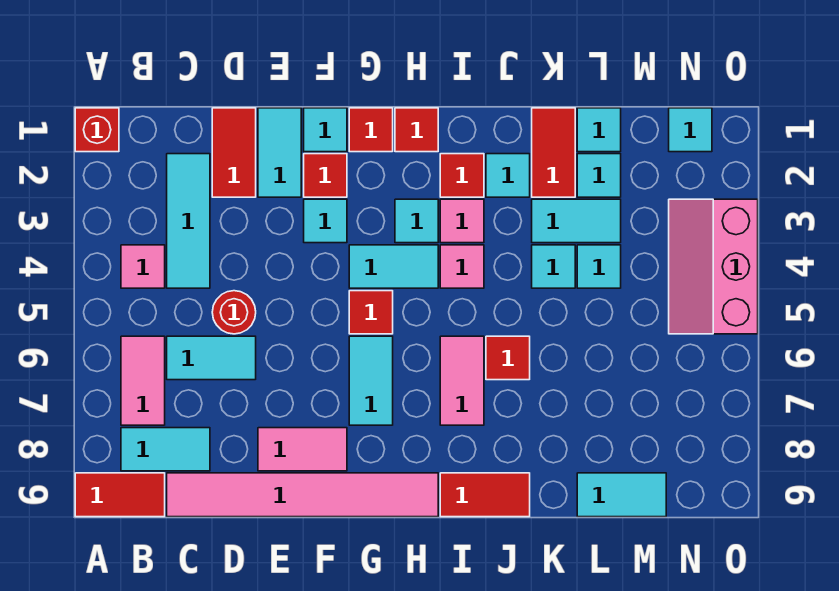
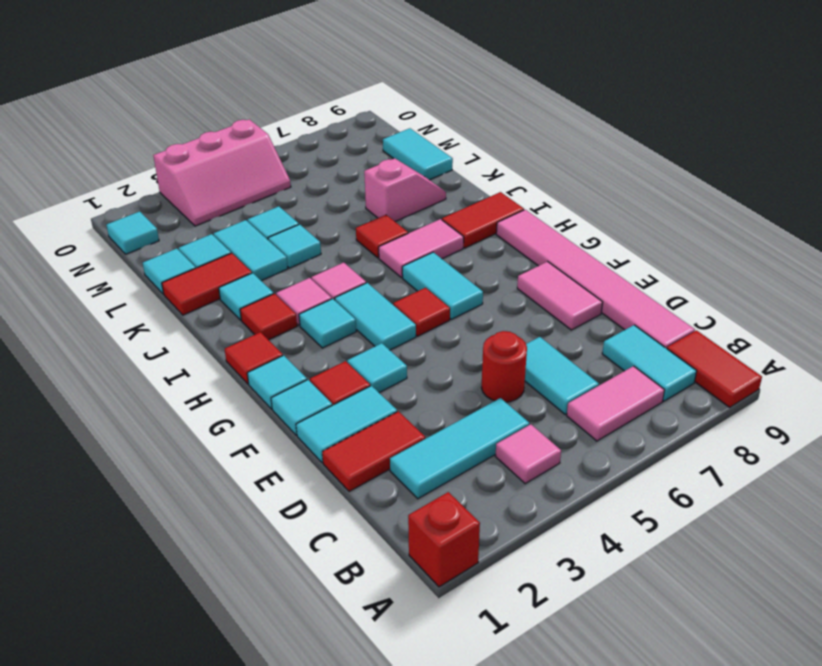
red tile G1 level 1 -> cyan tile G1 level 1
cyan tile G6:G7 level 1 -> cyan tile G6:H6 level 1
red tile I9:J9 level 1 -> red tile I8:I9 level 1
none -> pink slope K7:K8 level 1 top 7

